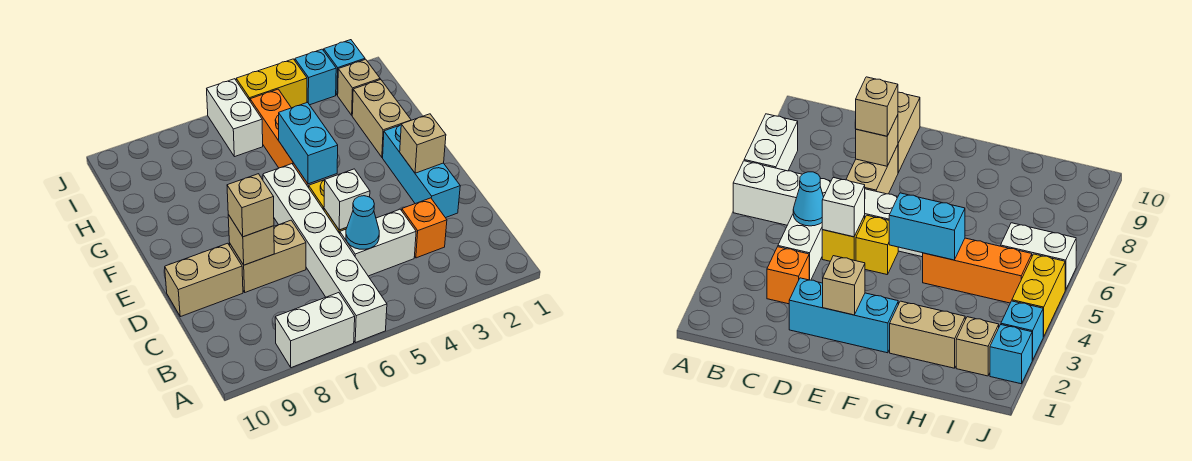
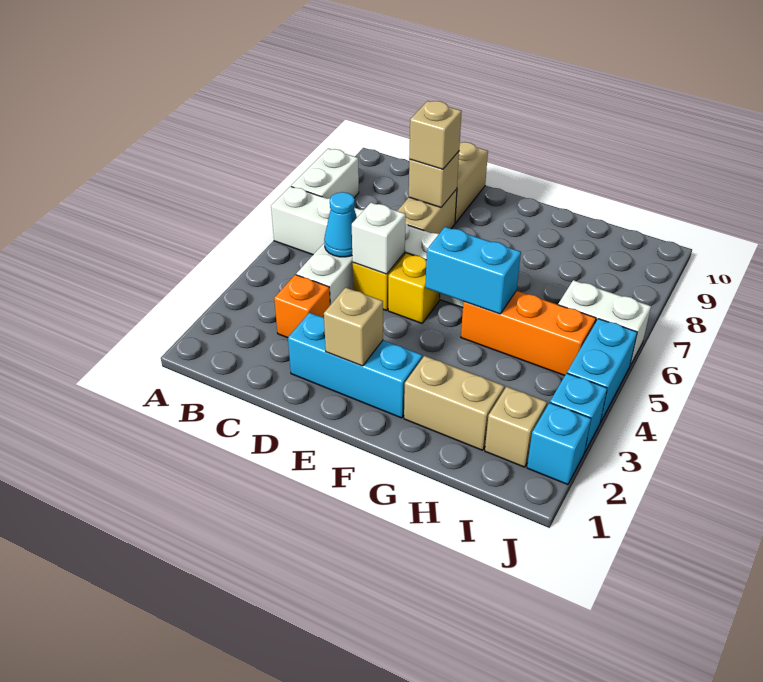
yellow brick J4:J5 level 1 -> cyan brick J4:J5 level 1

